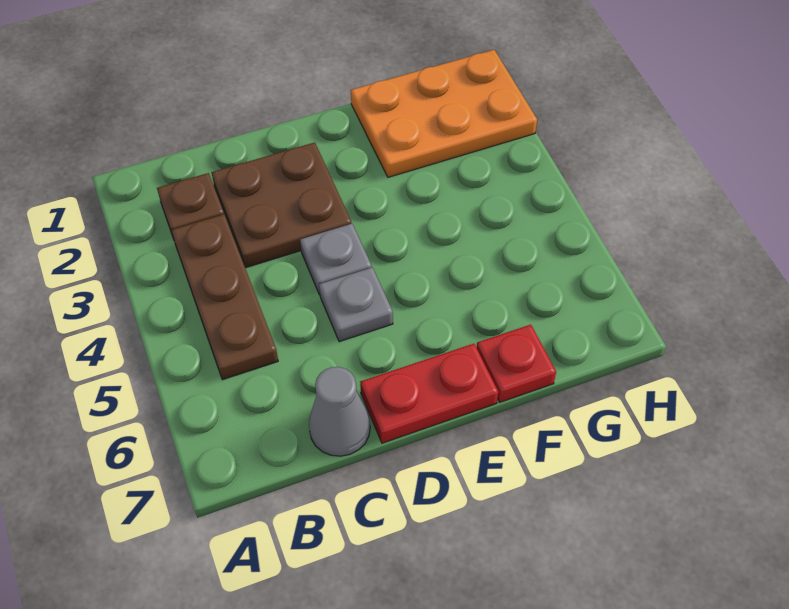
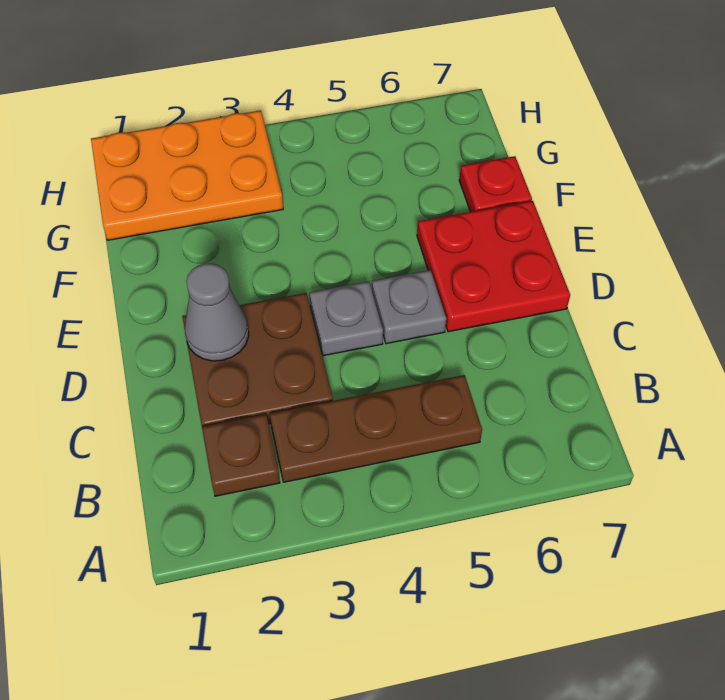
grey cone C7 level 1 -> grey cone D2 level 2
red plate D7:E7 level 1 -> red plate D6:E7 level 1
orange plate F1:H2 level 1 -> orange plate G1:H3 level 1

